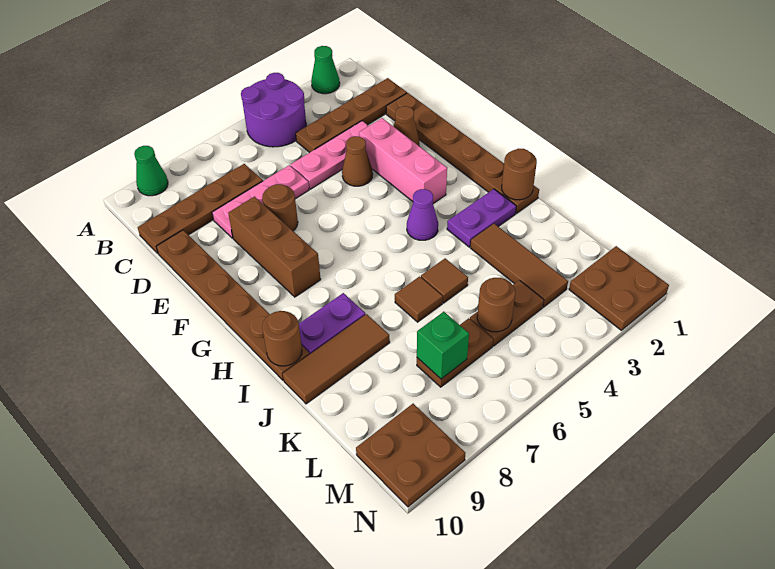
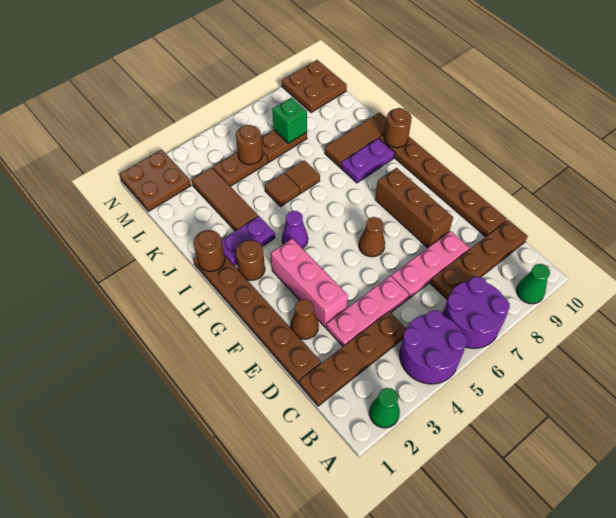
none -> purple round brick A6:B7 level 1
brown cone E4 level 1 -> brown cone F6 level 1
brown round brick E7 level 1 -> brown round brick H2 level 1

